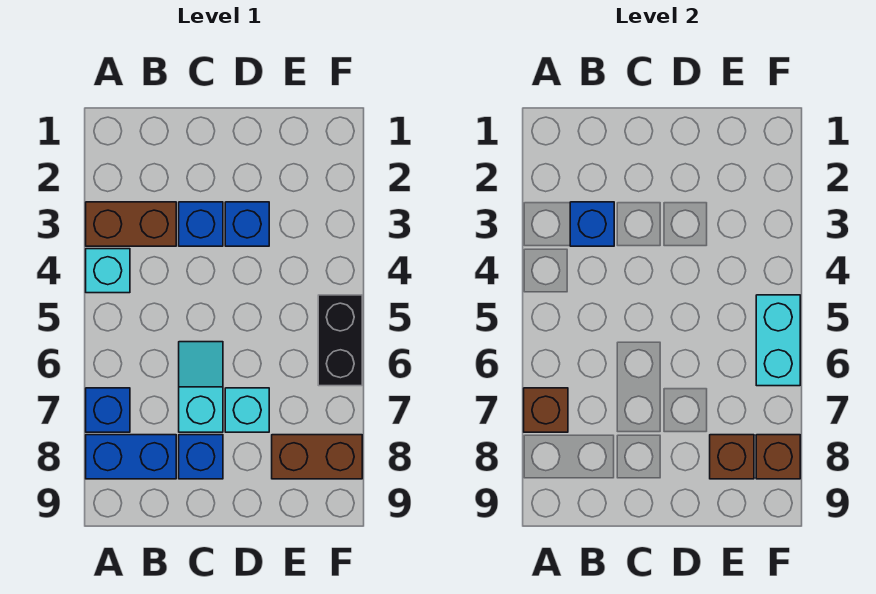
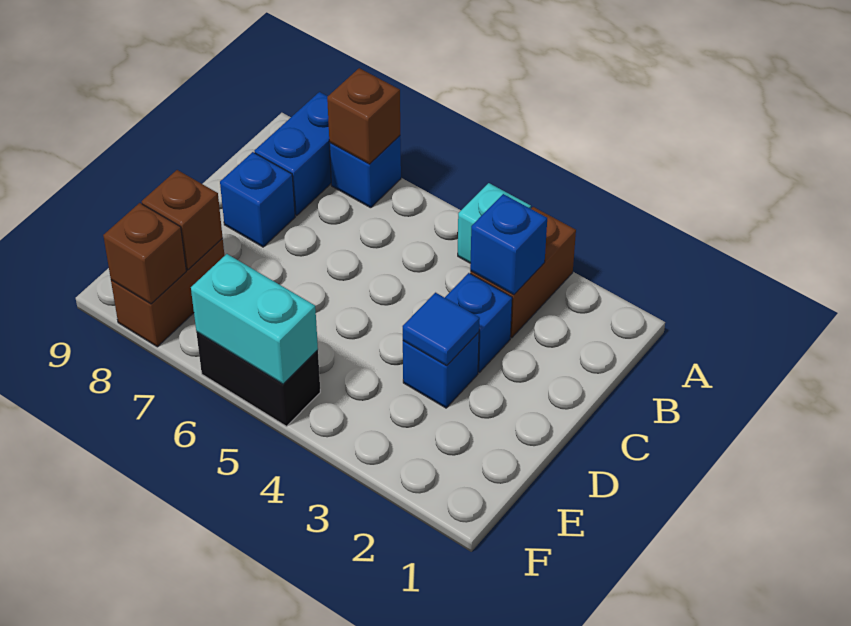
cyan slope C6:C7 level 1 top 7 -> none
none -> blue tile D3 level 2
cyan brick D7 level 1 -> none

